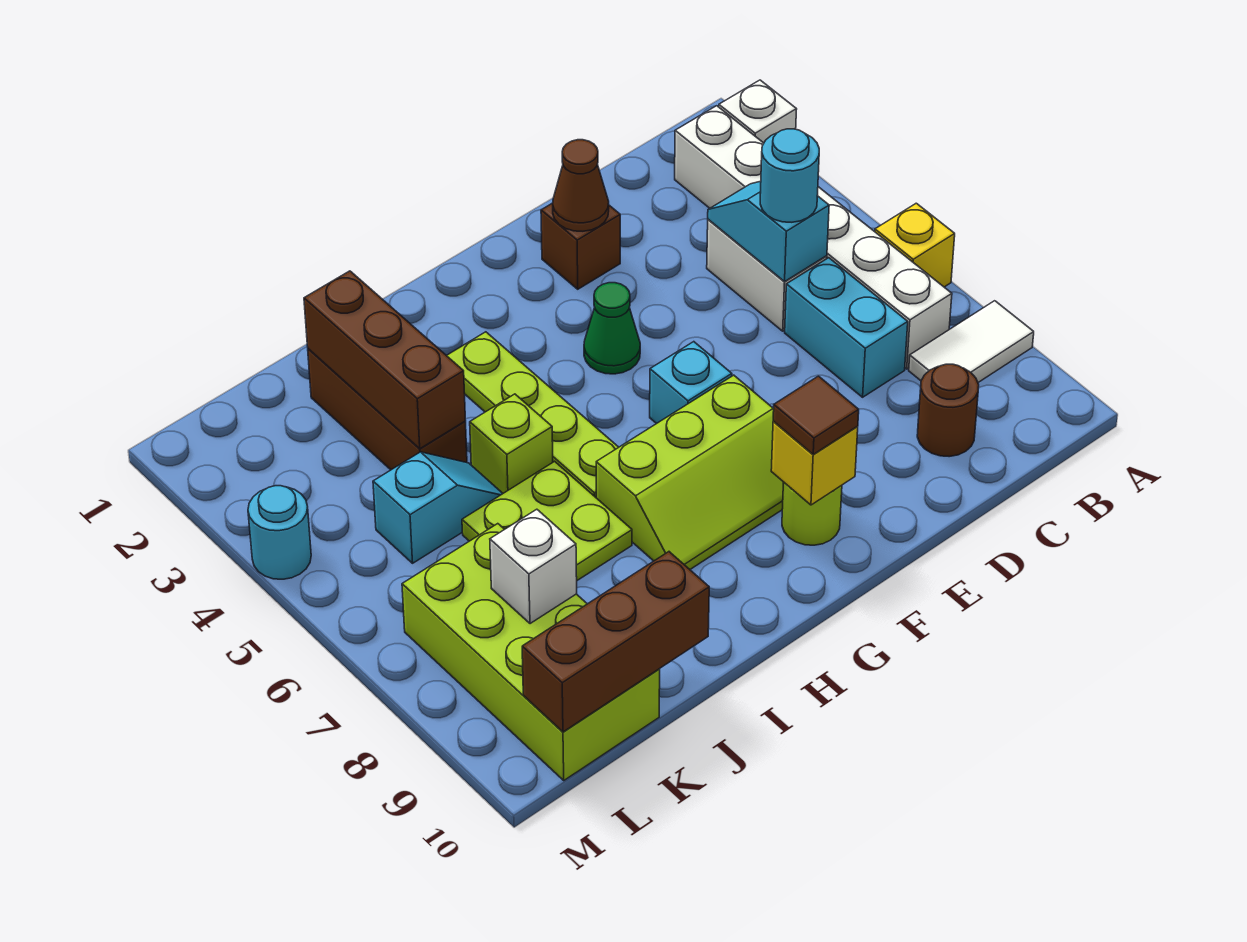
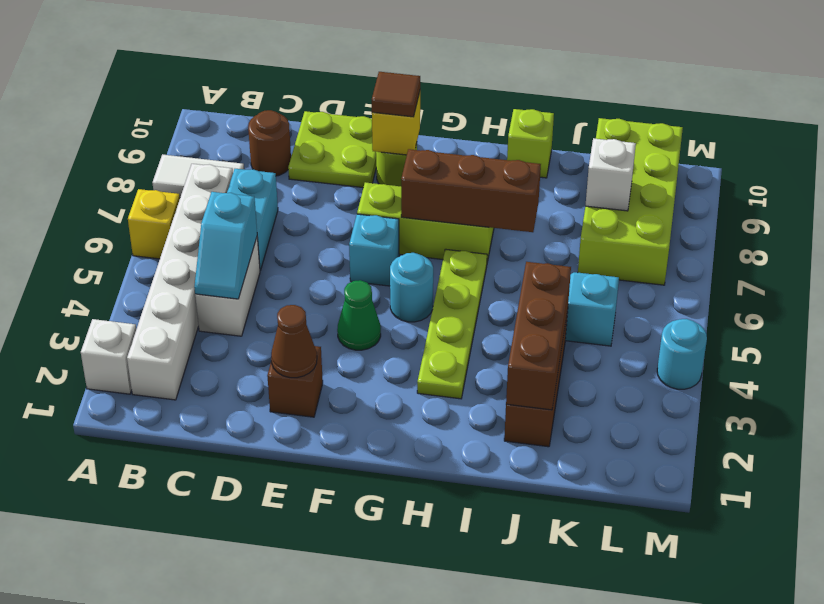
cyan round brick C5 level 3 -> cyan round brick G5 level 1
lime brick I5 level 1 -> lime brick I10 level 1
lime plate I6:J7 level 1 -> lime plate D9:E10 level 1
brown brick J10:L10 level 2 -> brown brick G7:I7 level 2

